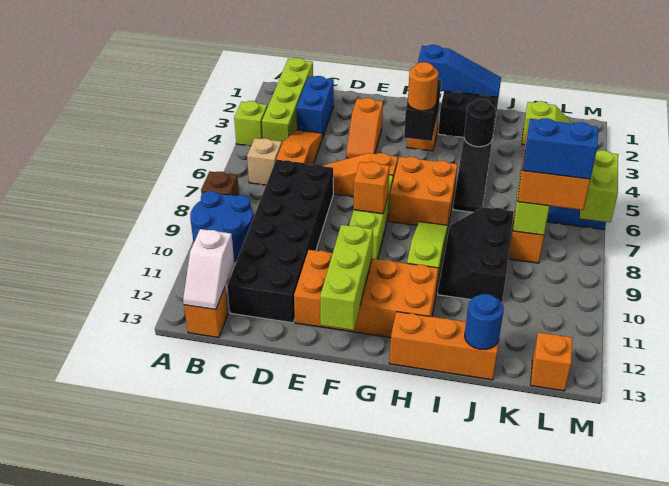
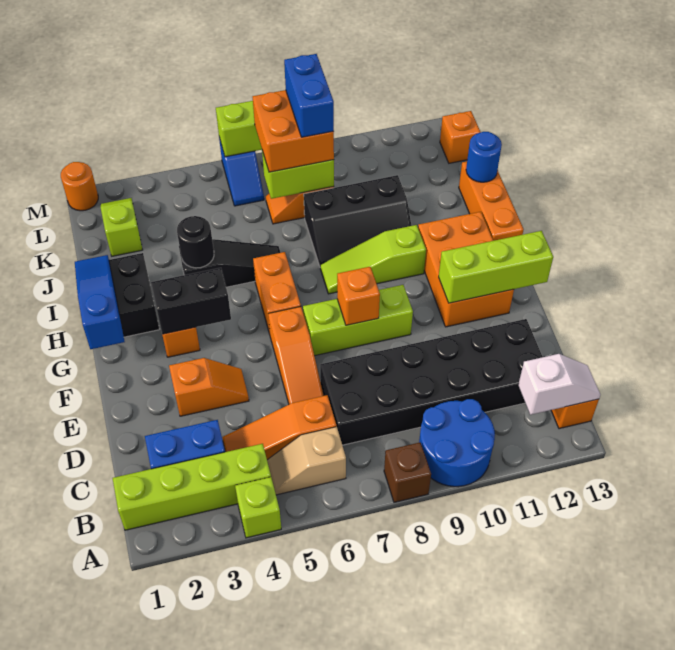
orange brick E11:H12 level 1 -> orange brick F11:H12 level 1
orange round brick G4 level 3 -> orange round brick M1 level 1
orange brick G6:H7 level 1 -> orange brick G6:H6 level 1

